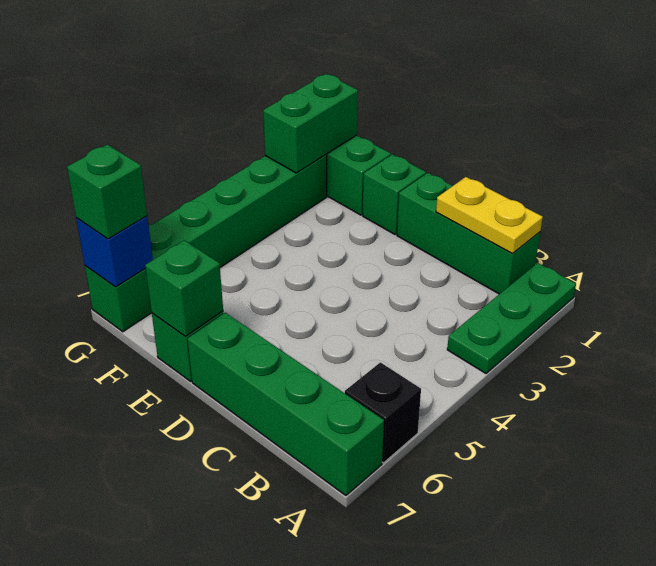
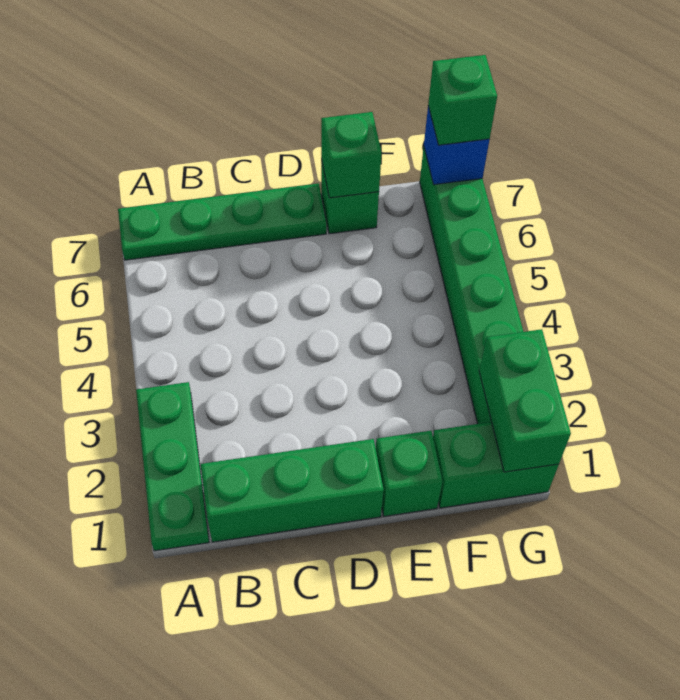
black brick A6 level 1 -> none
green brick A7:D7 level 1 -> green plate A7:D7 level 1
yellow plate B1:C1 level 2 -> none

